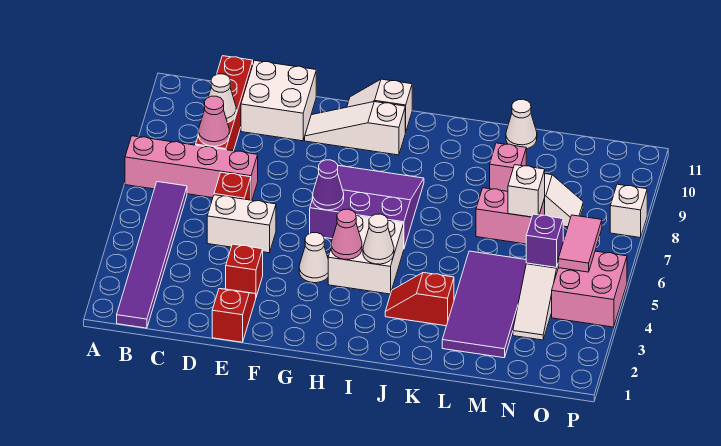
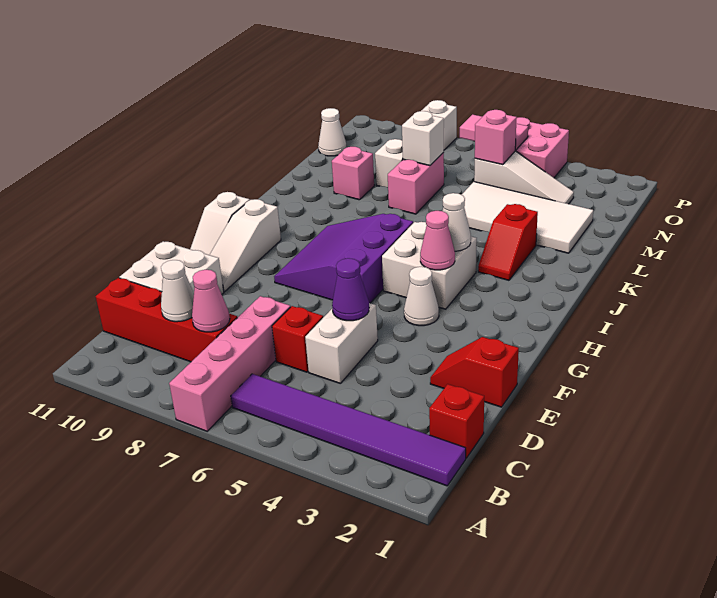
red brick E3 level 1 -> red brick C1 level 1
purple cone G6 level 2 -> purple cone E5 level 2
purple tile L2:M5 level 1 -> white tile L2:M5 level 1
white cone L11 level 1 -> white cone N11 level 1
purple brick N5 level 2 -> pink brick N5 level 2

